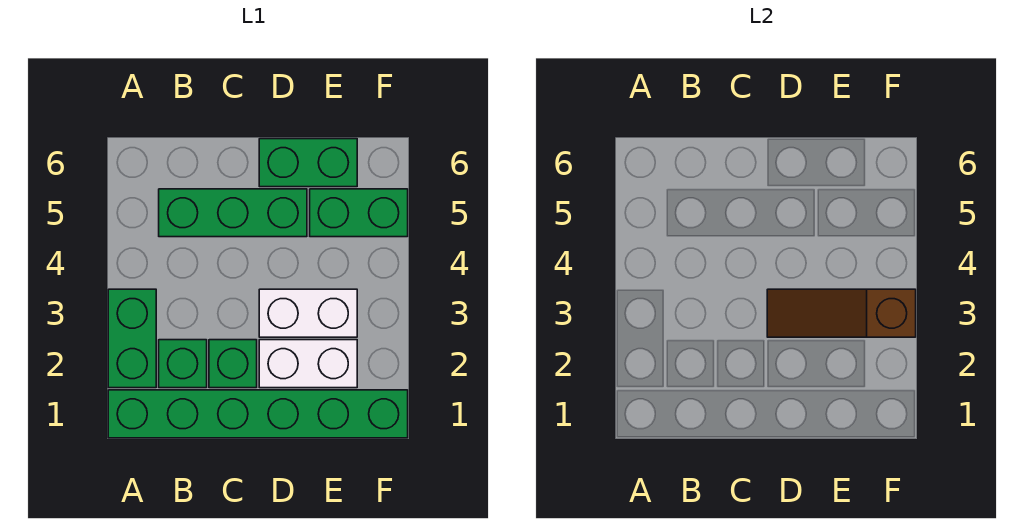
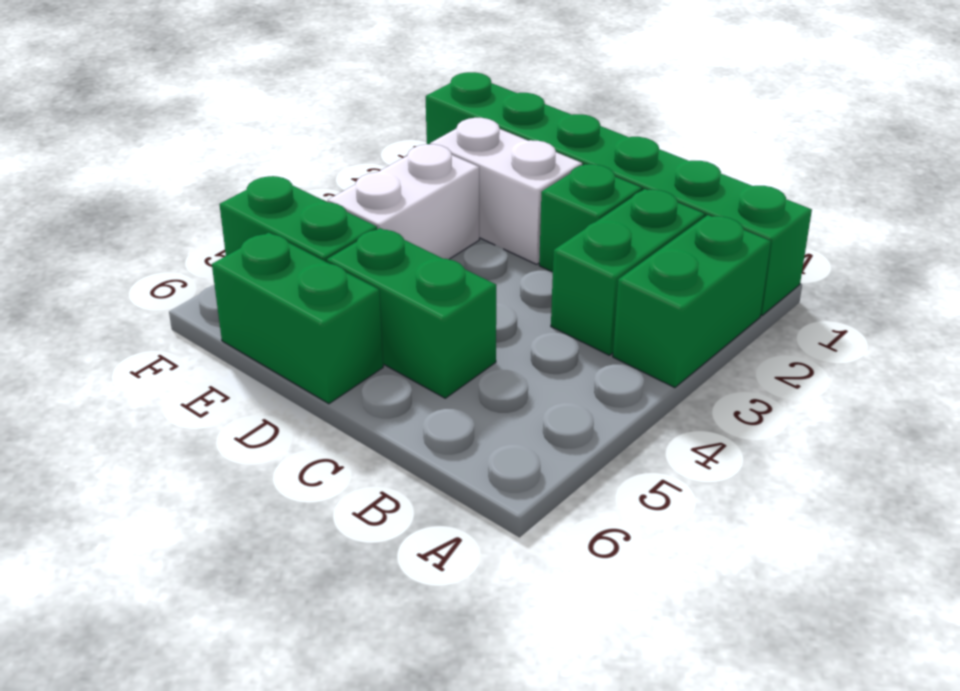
green brick B2 level 1 -> green brick B2:B3 level 1
green brick B5:D5 level 1 -> green brick C5:D5 level 1
white brick D3:E3 level 1 -> white brick E3:E4 level 1
brown slope D3:F3 level 2 top F -> none

